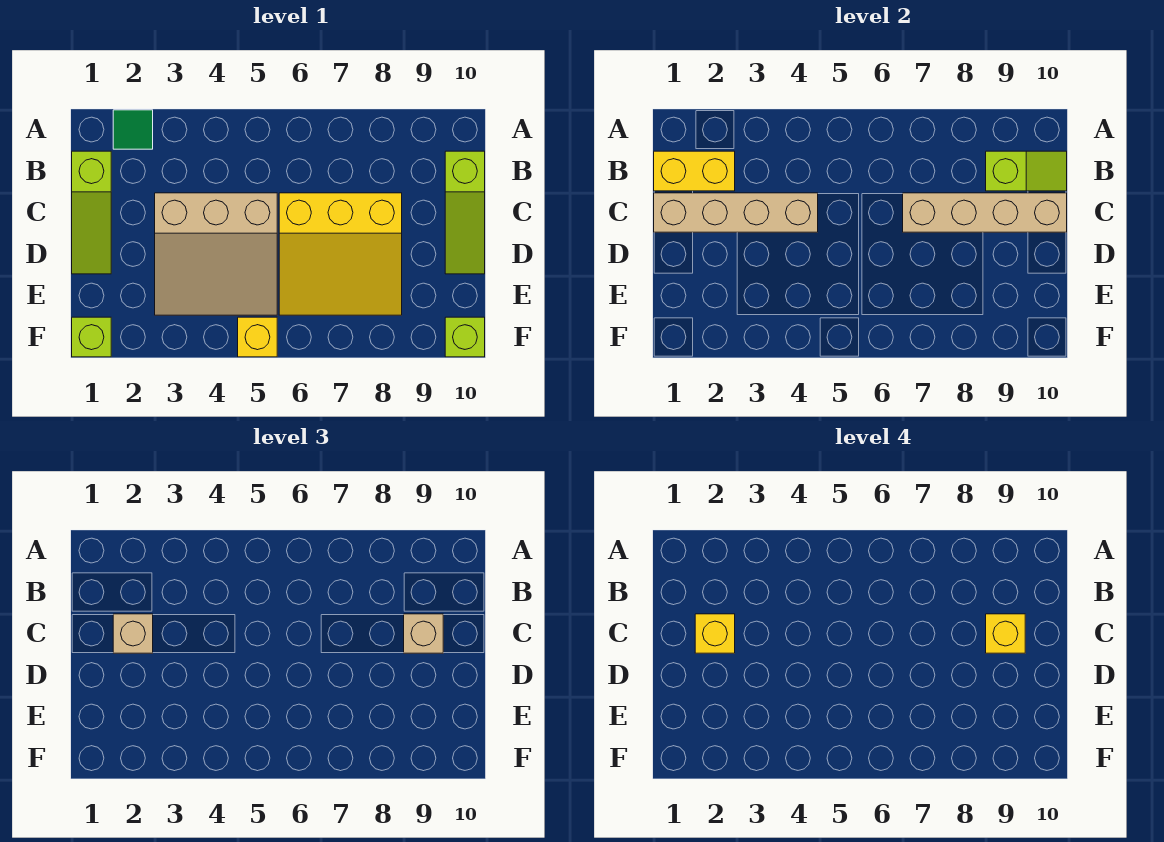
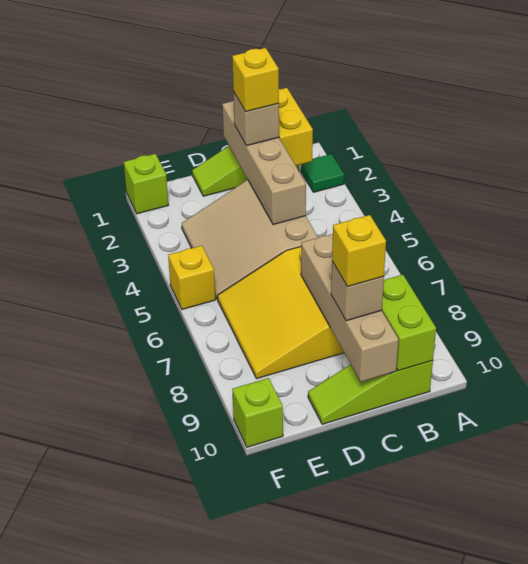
lime slope B9:B10 level 2 top 9 -> lime brick B9:B10 level 2

